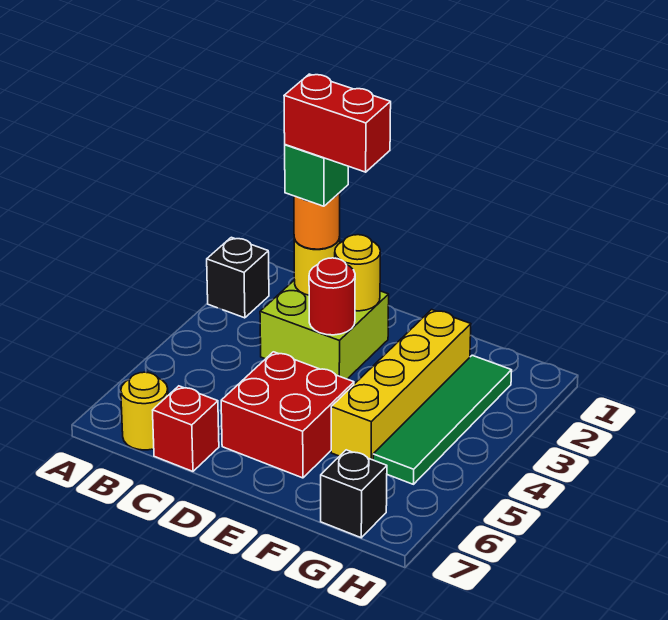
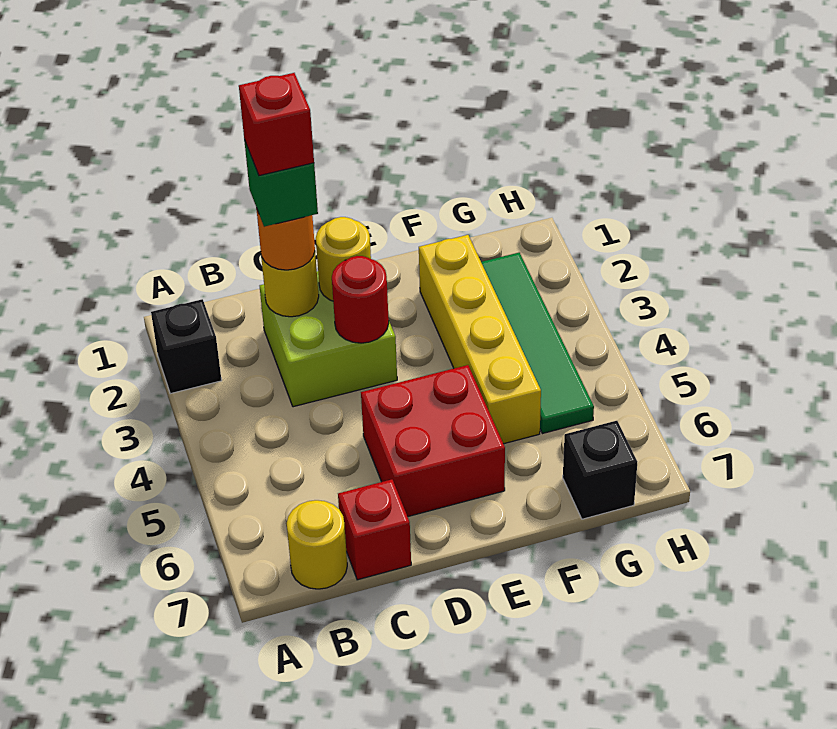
red brick C2:D2 level 5 -> red brick C2 level 5

